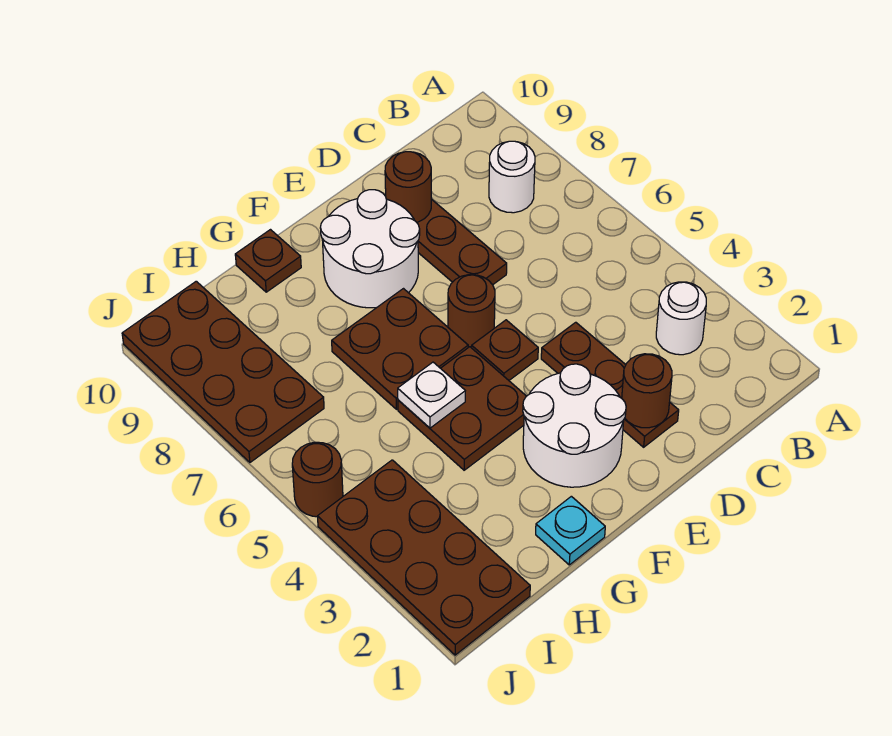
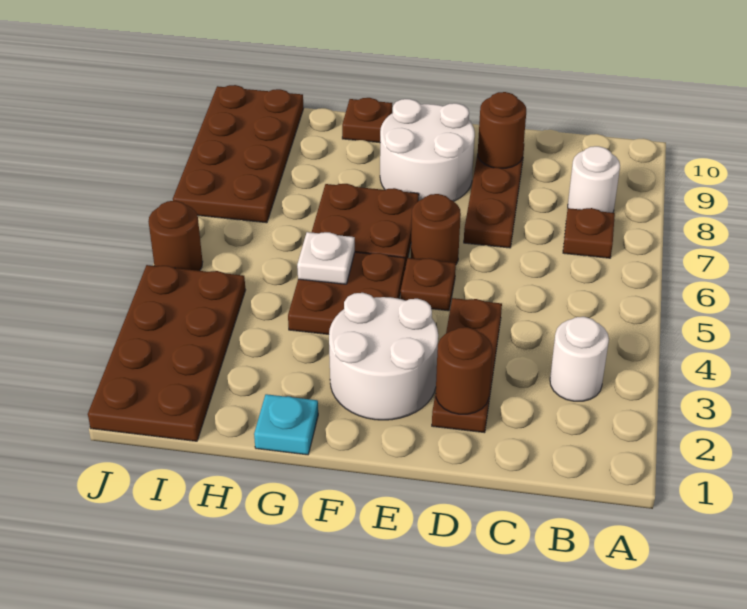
none -> brown plate B7 level 1

